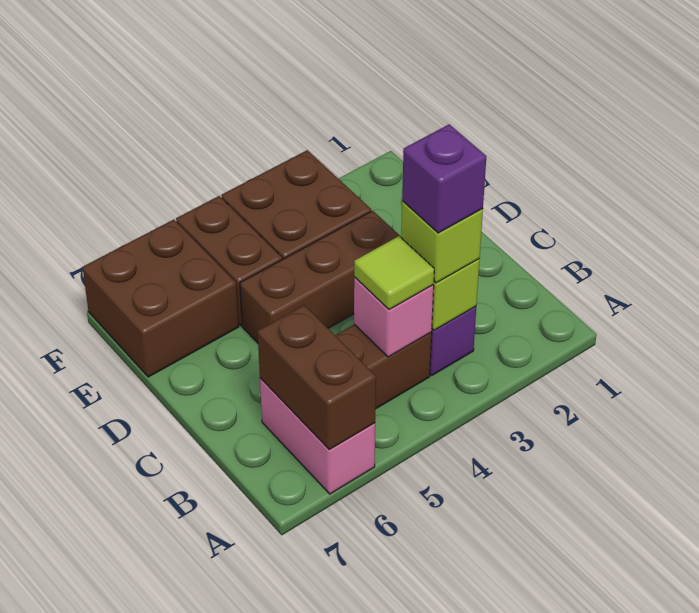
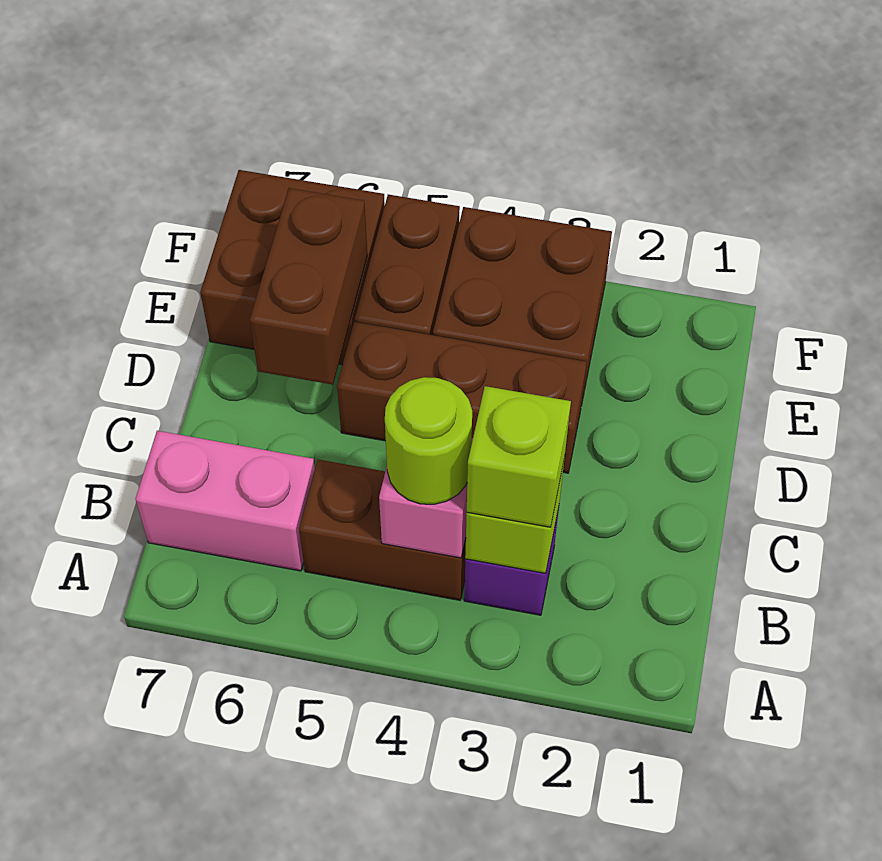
pink brick A6:B6 level 1 -> pink brick B6:B7 level 1
brown brick A6:B6 level 2 -> brown brick D6:E6 level 2
purple brick B3 level 4 -> none
lime tile B4 level 3 -> lime round brick B4 level 3

